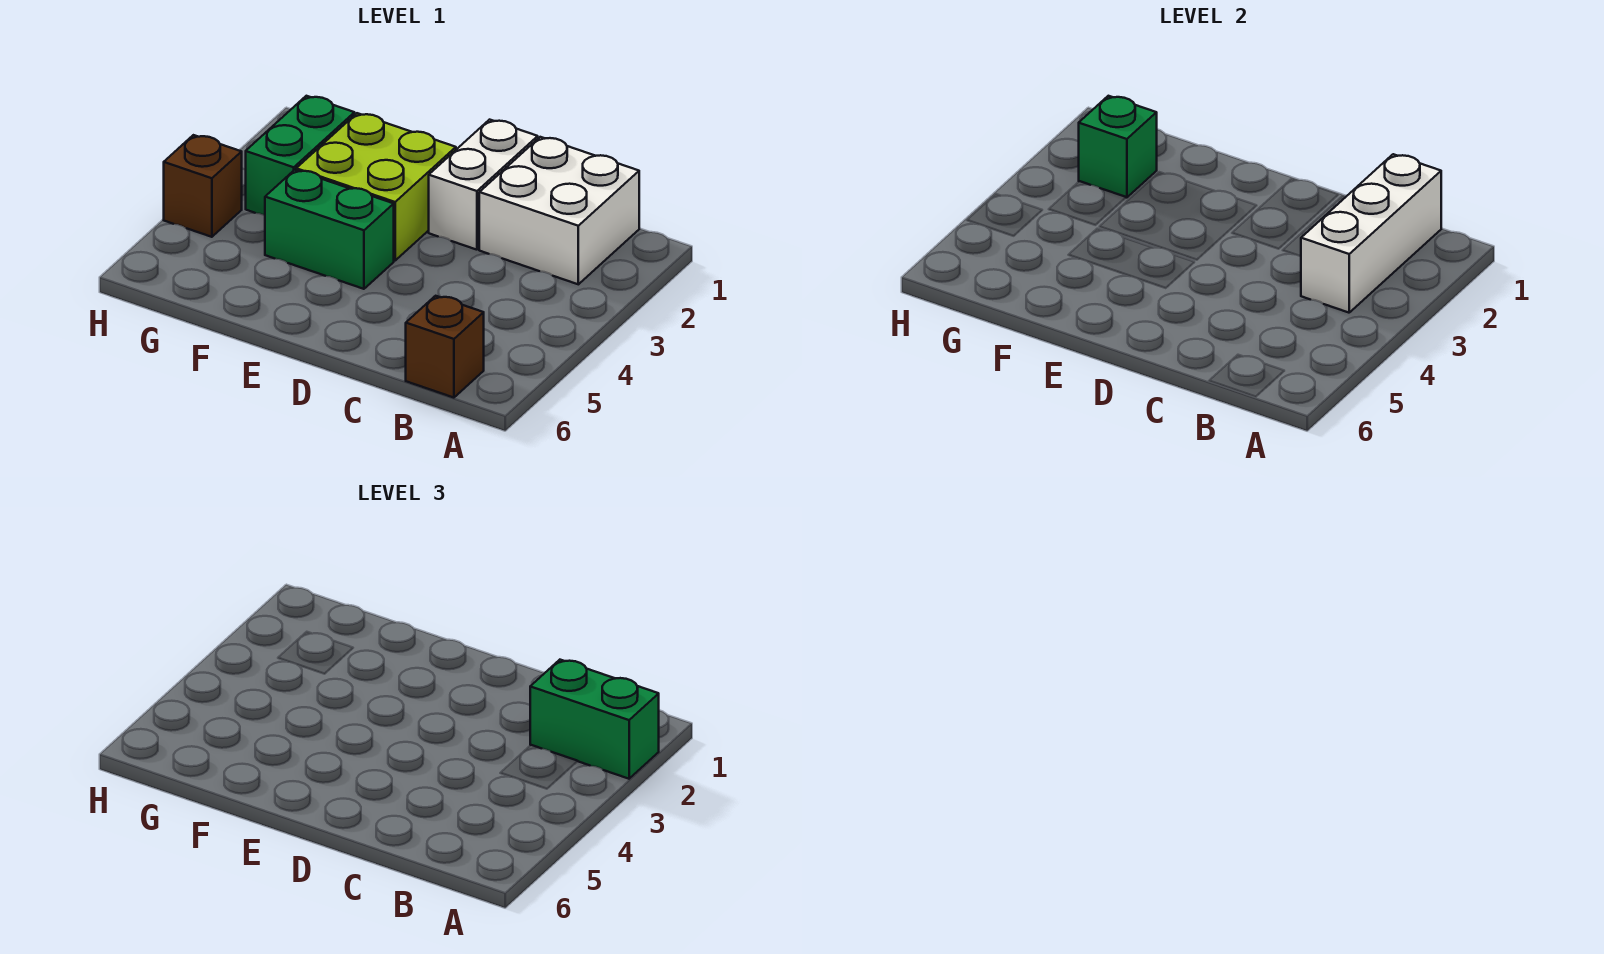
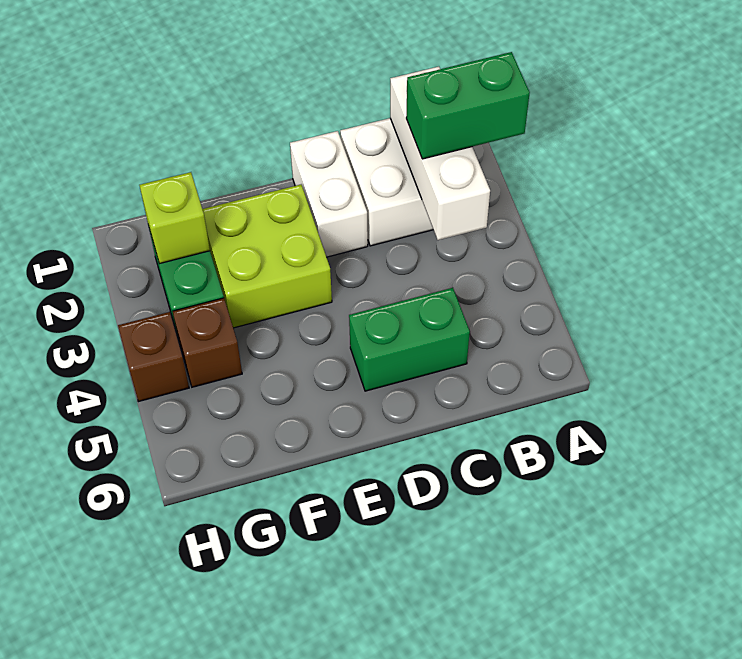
brown brick B6 level 1 -> brown brick G4 level 1
green brick E4:F4 level 1 -> green brick C5:D5 level 1
green brick G2 level 2 -> lime brick G2 level 2

